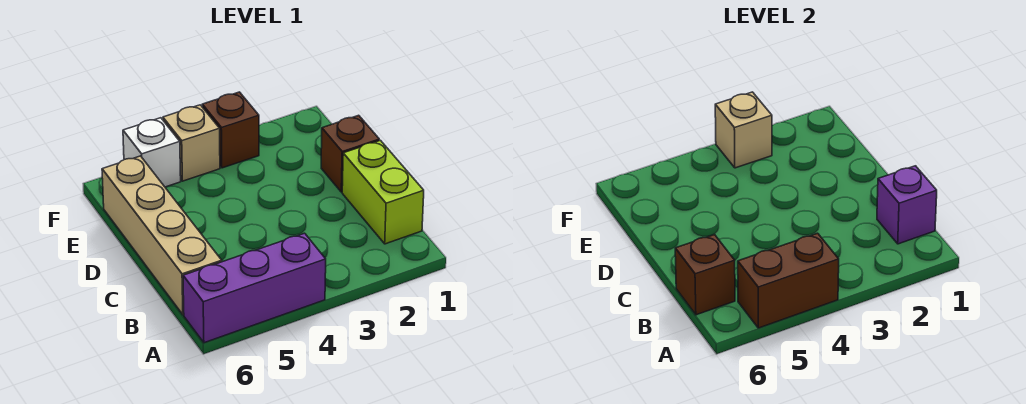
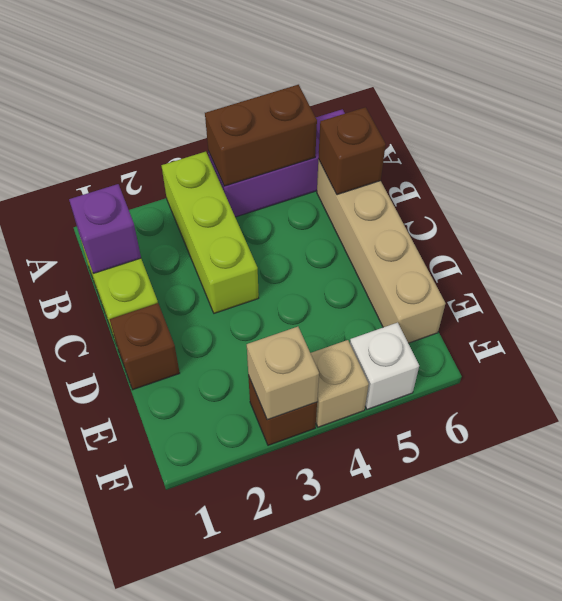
none -> lime brick A3:C3 level 1

